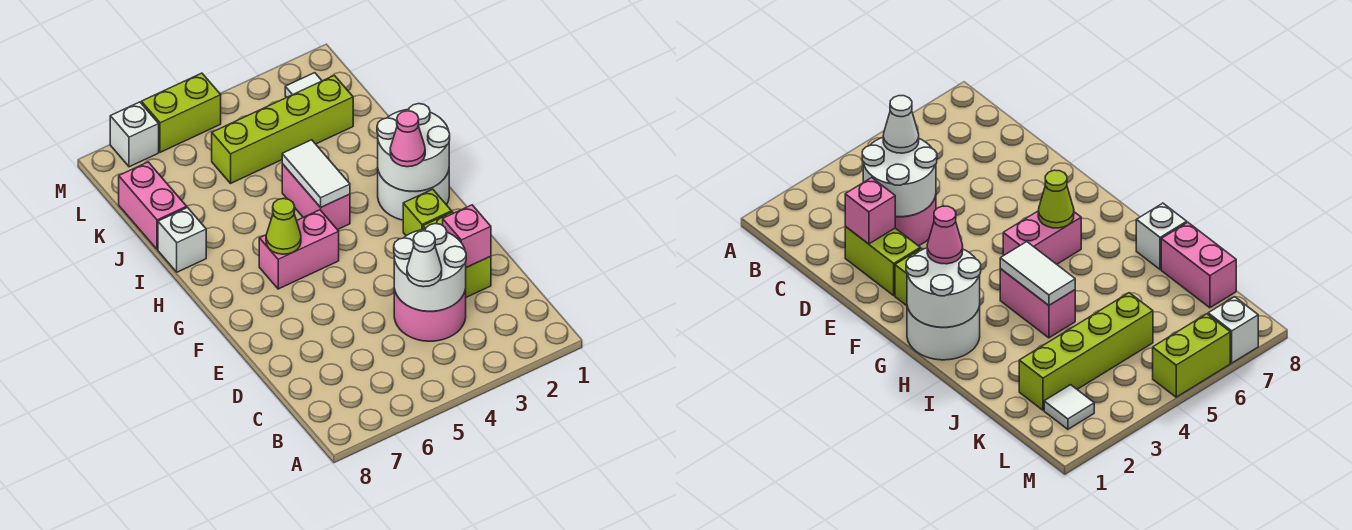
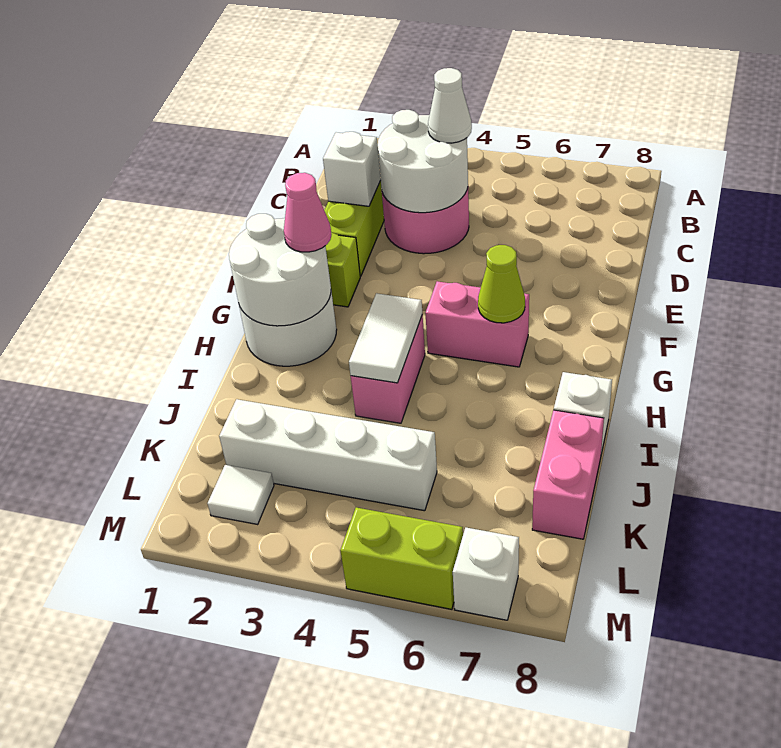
pink brick D2 level 2 -> white brick D2 level 2
lime brick K2:K5 level 1 -> white brick K2:K5 level 1

